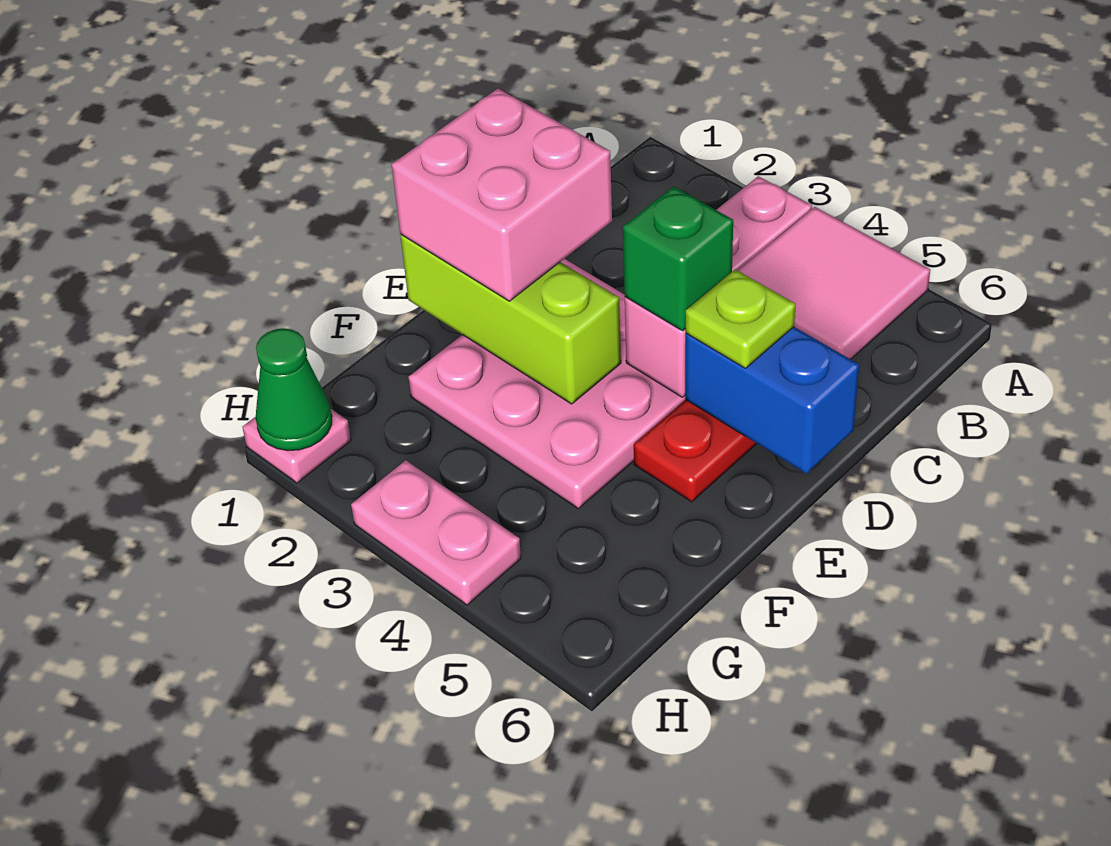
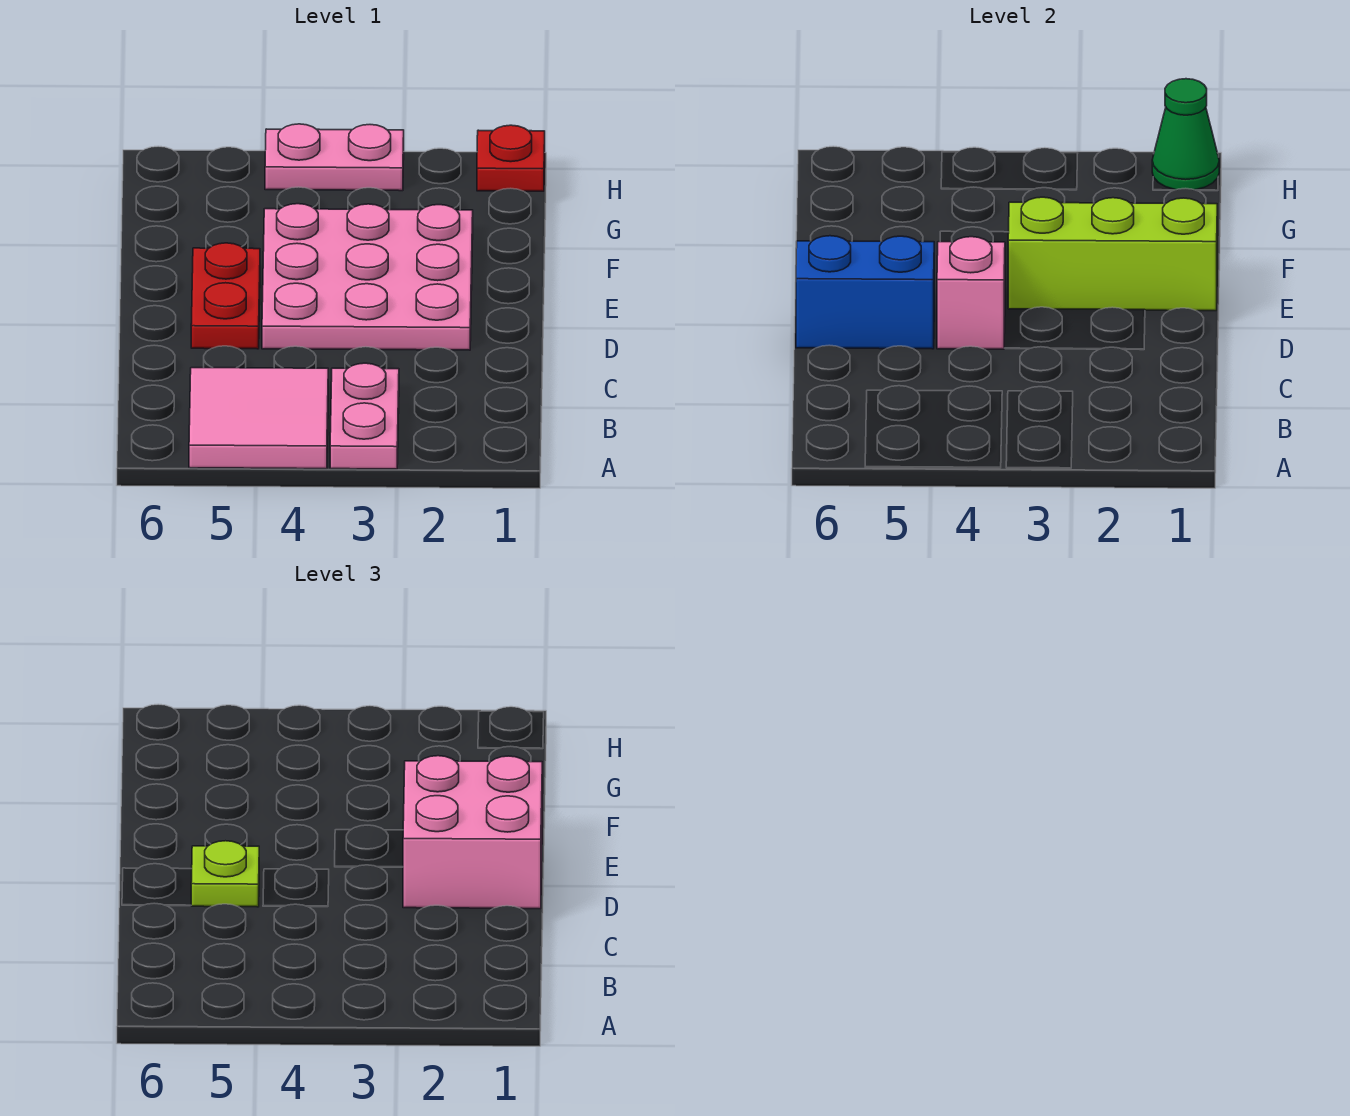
green brick D4 level 3 -> none
pink plate H1 level 1 -> red plate H1 level 1

